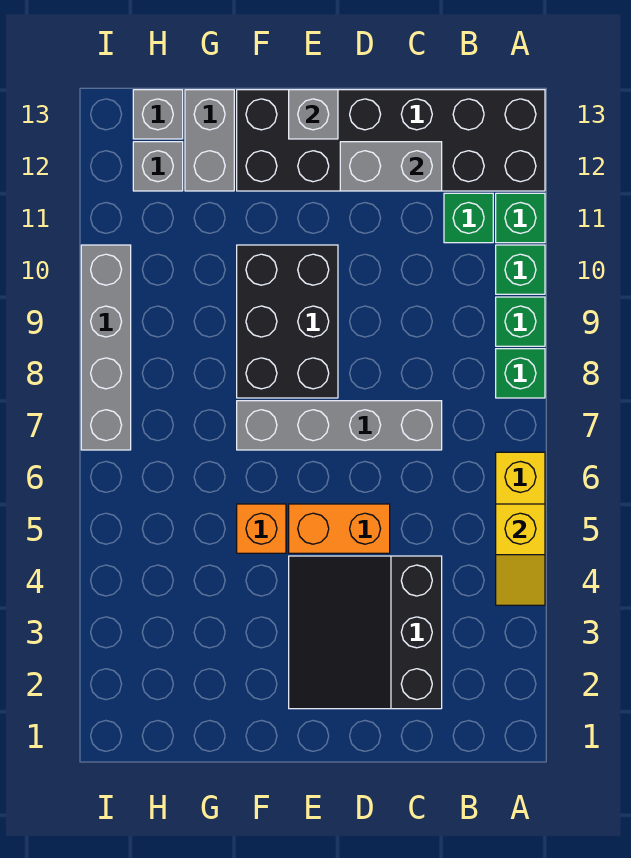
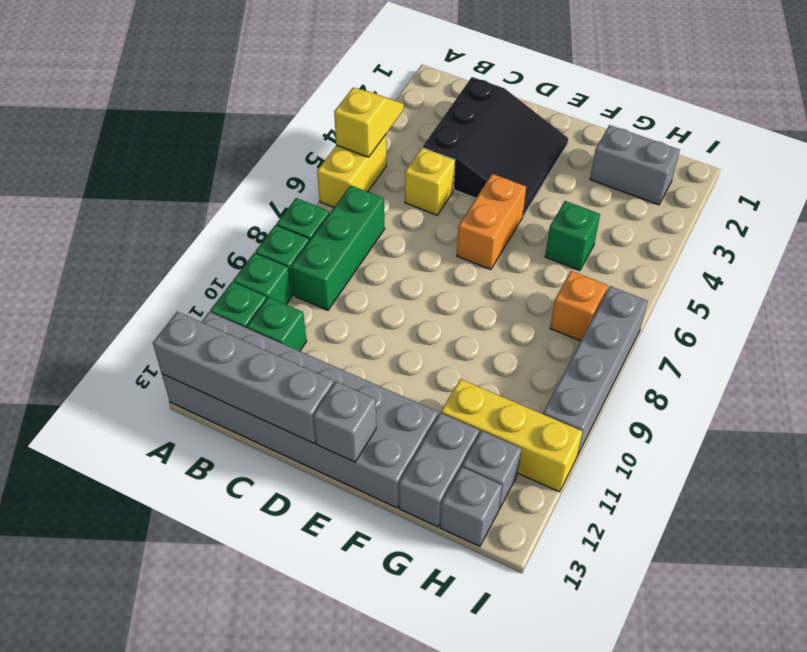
black brick A12:F13 level 1 -> grey brick A12:F13 level 1
none -> green brick B7:B9 level 1
none -> yellow brick C5 level 1
grey brick C7:F7 level 1 -> grey brick A13:D13 level 2
grey brick C12:D12 level 2 -> grey brick G2:H2 level 1
orange brick D5:E5 level 1 -> orange brick E5:E6 level 1
black brick E8:F10 level 1 -> none
orange brick F5 level 1 -> orange brick H7 level 1
none -> green brick G5 level 1
none -> yellow brick G11:I11 level 1

